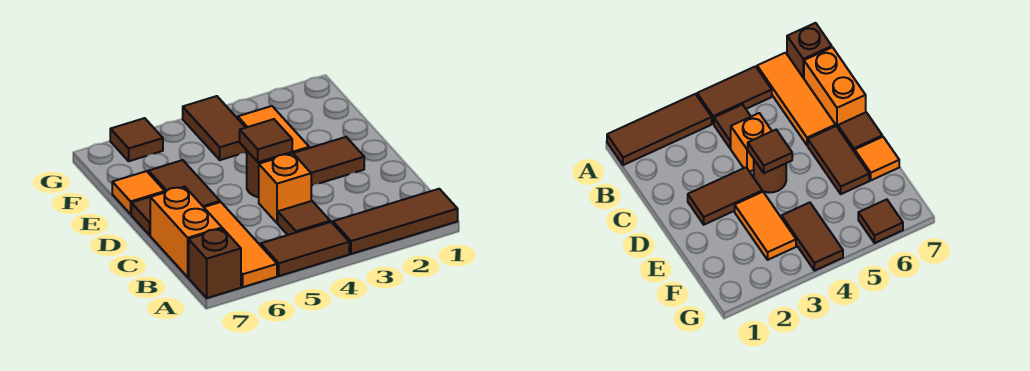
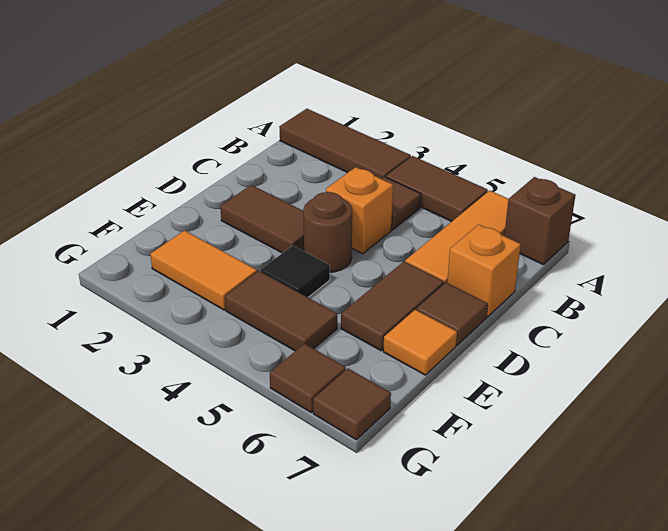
orange brick B7:C7 level 1 -> orange brick C7 level 1
brown tile D4 level 2 -> brown tile G7 level 1
orange tile E3:F3 level 1 -> orange tile F2:F3 level 1
none -> black tile E4 level 1
brown tile F4:G4 level 1 -> brown tile F4:F5 level 1

